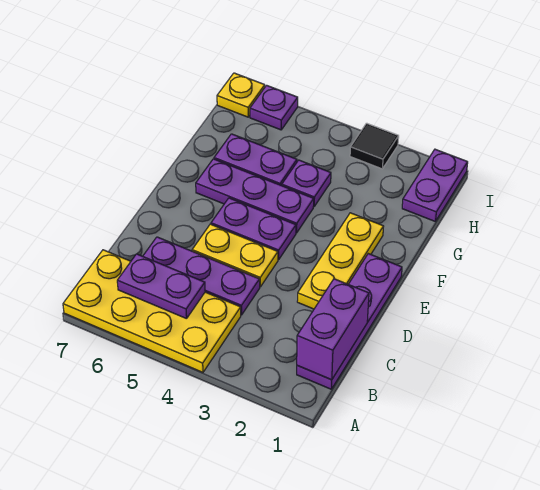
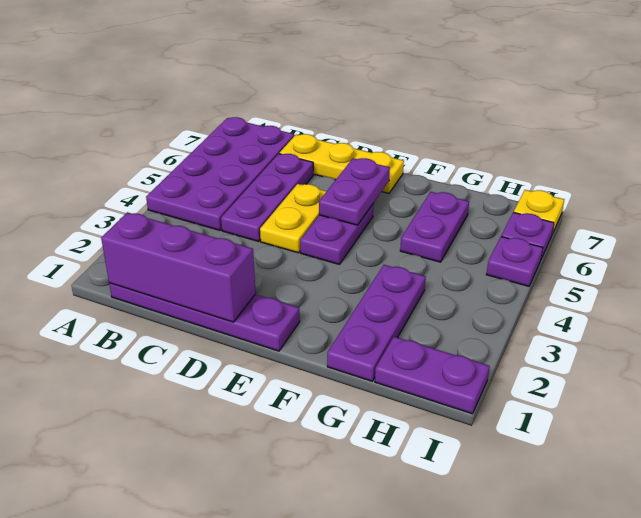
yellow plate A4:B7 level 1 -> purple plate A4:B7 level 1
purple brick B1:C1 level 2 -> purple brick B1:D1 level 2
purple plate B5:B6 level 2 -> purple plate E5:E6 level 2
yellow plate D2:F2 level 1 -> yellow plate C7:E7 level 1
purple plate F4:F6 level 1 -> purple plate G1:G3 level 1
purple plate G4 level 1 -> purple plate I5 level 1
black tile I3 level 1 -> none

